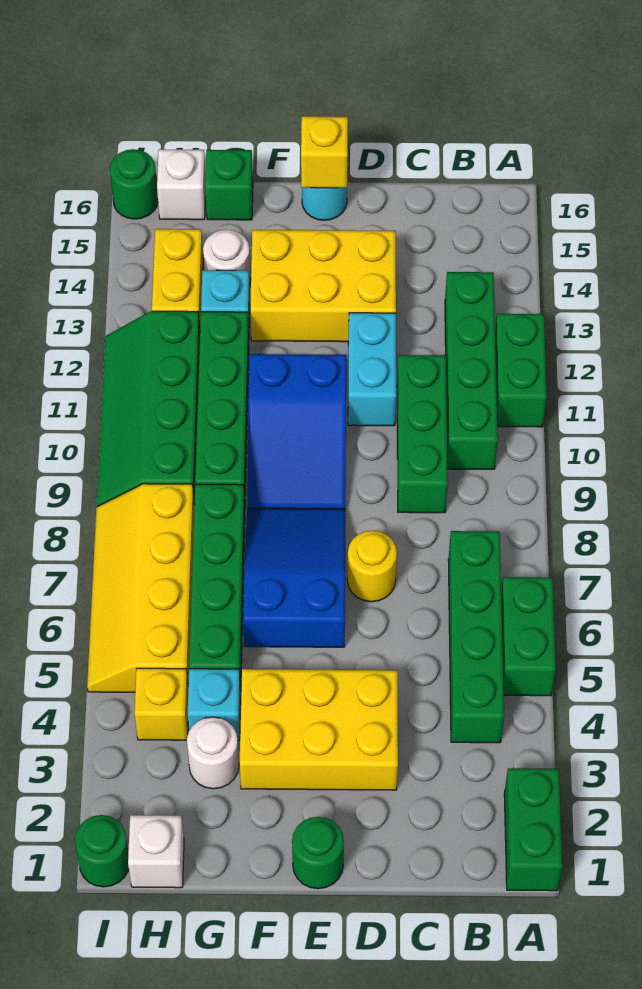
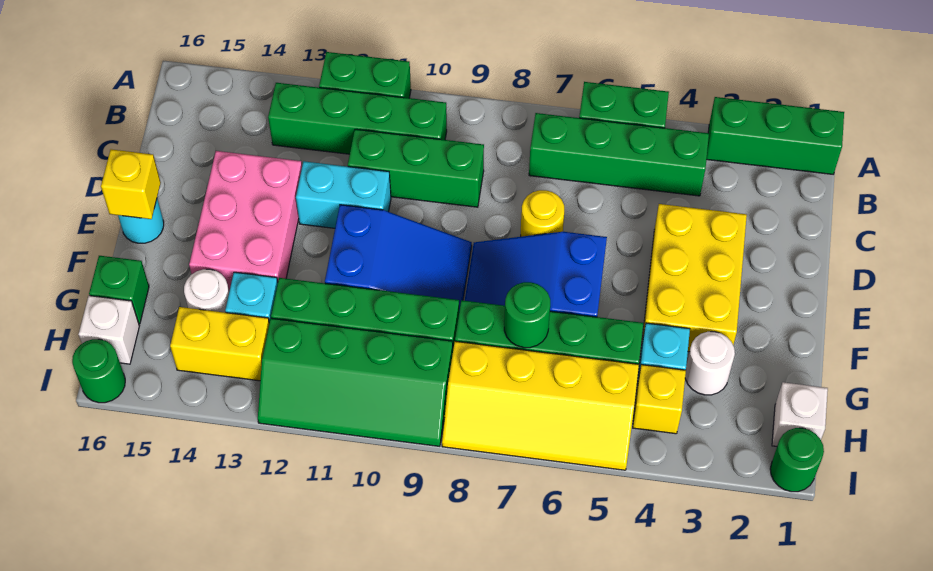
green brick A1:A2 level 1 -> green brick A1:A3 level 1
yellow brick D13:F14 level 1 -> pink brick D13:F14 level 1
green round brick E1 level 1 -> green round brick G7 level 2

